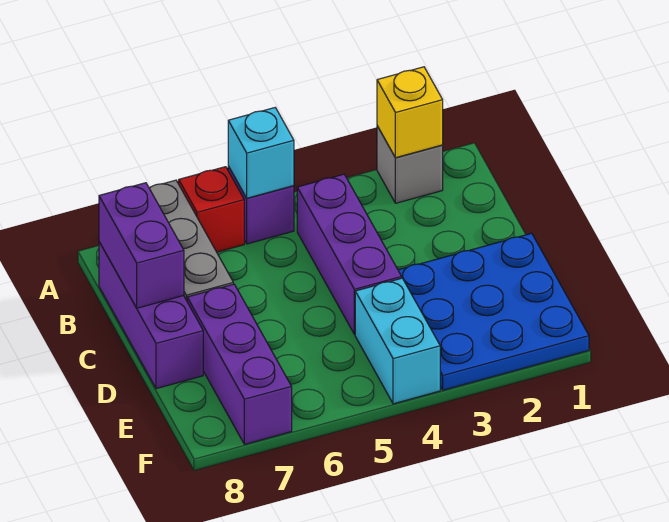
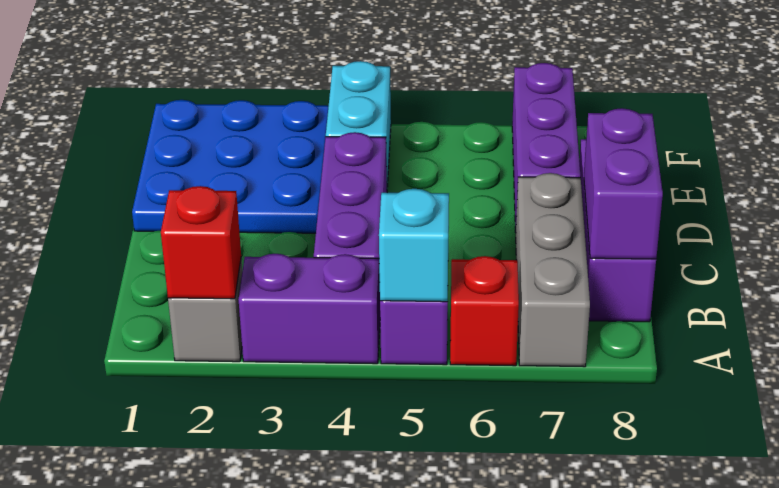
yellow brick A2 level 2 -> red brick A2 level 2
none -> purple brick A3:A4 level 1

